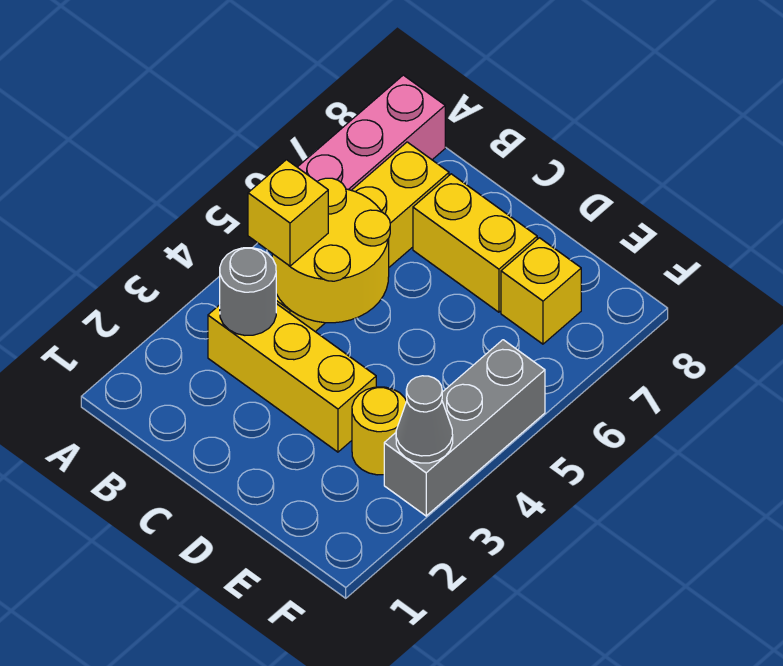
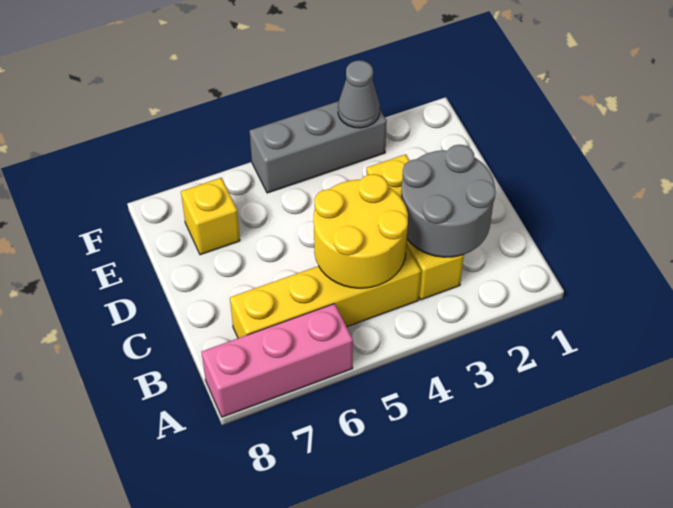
grey round brick B3 level 2 -> grey round brick B2:C3 level 2
yellow brick B4 level 3 -> none
yellow brick C7:D7 level 1 -> none
yellow round brick E3 level 1 -> none

